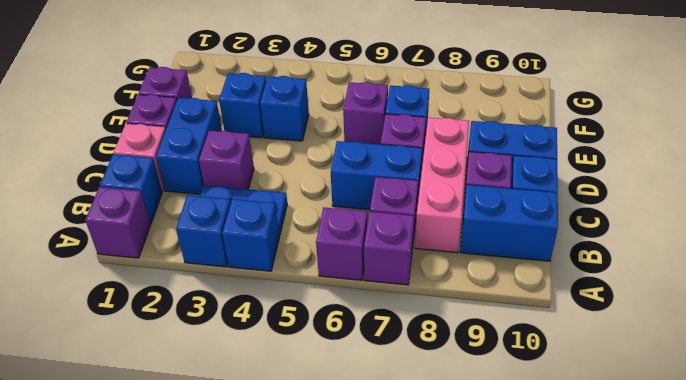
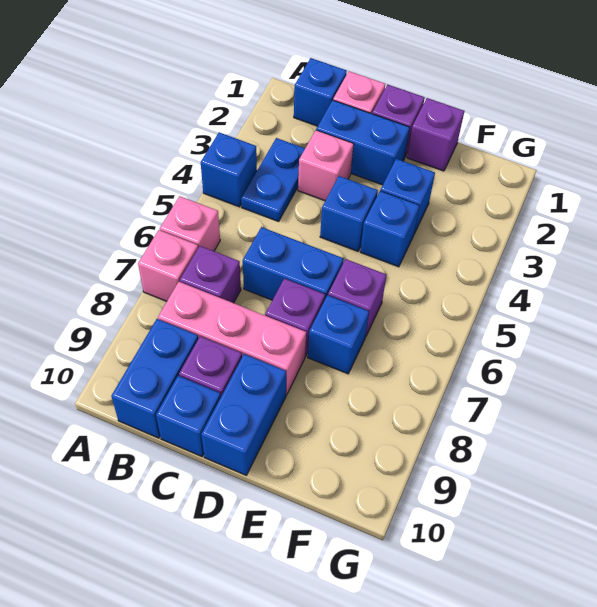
purple brick A1 level 1 -> none
blue brick A3 level 1 -> blue brick D4 level 1
purple brick A6 level 1 -> pink brick A6 level 1
purple brick A7 level 1 -> pink brick A7 level 1
purple brick C3 level 1 -> pink brick C3 level 1
blue brick C6:C7 level 1 -> blue brick C6:D6 level 1

